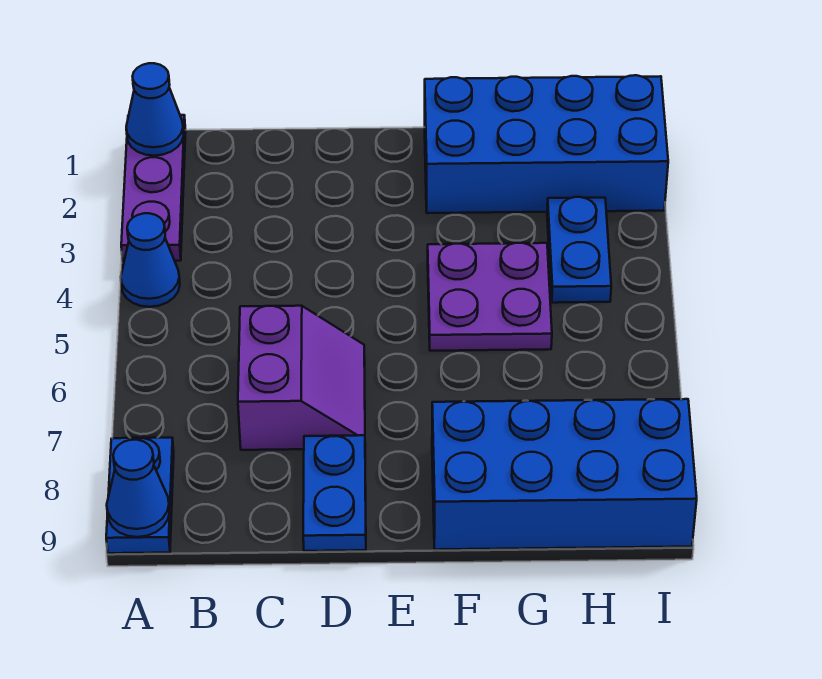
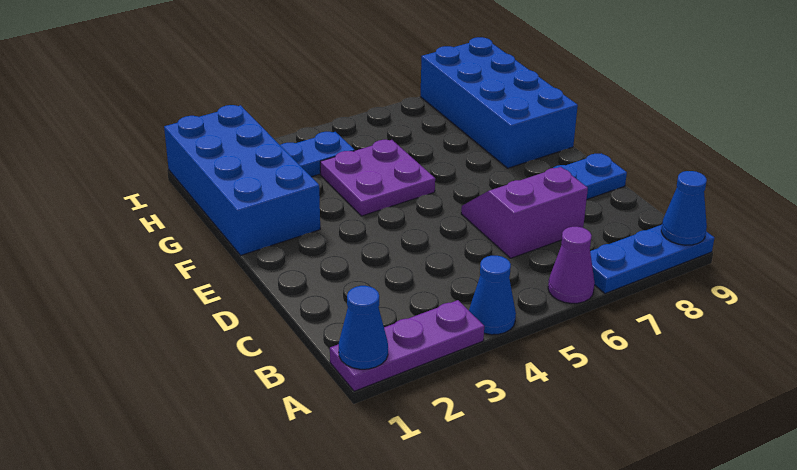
none -> purple cone A6 level 1
blue plate A8:A9 level 1 -> blue plate A7:A9 level 1

